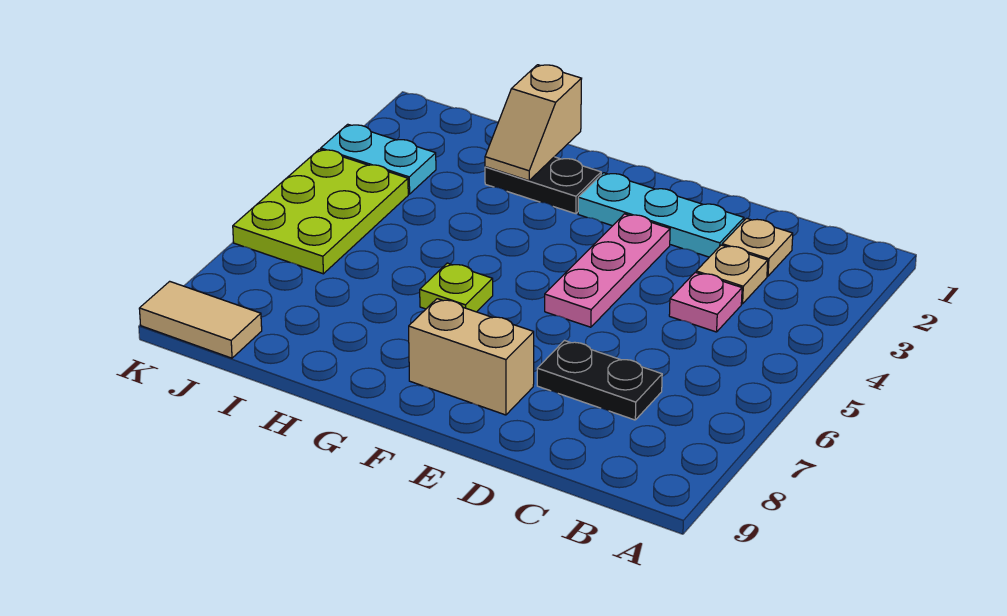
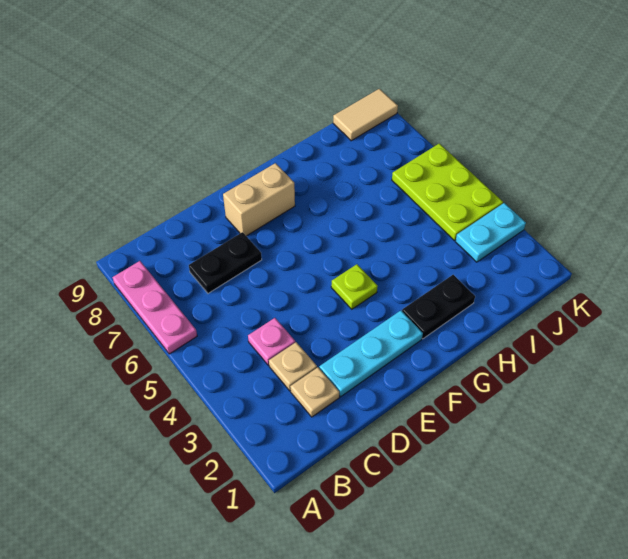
pink plate E3:E5 level 1 -> pink plate A6:A8 level 1
lime plate G6 level 1 -> lime plate F4 level 1
tan slope H1:H2 level 2 top 1 -> none

